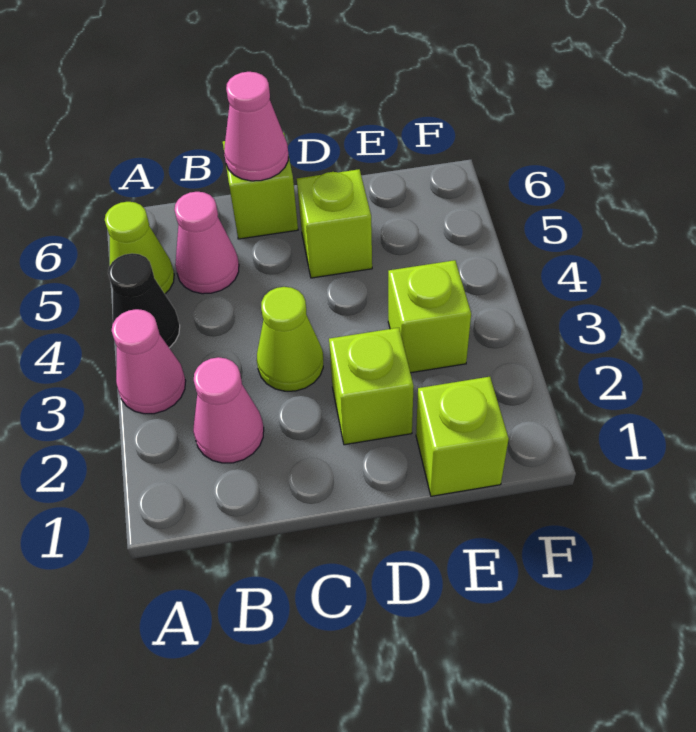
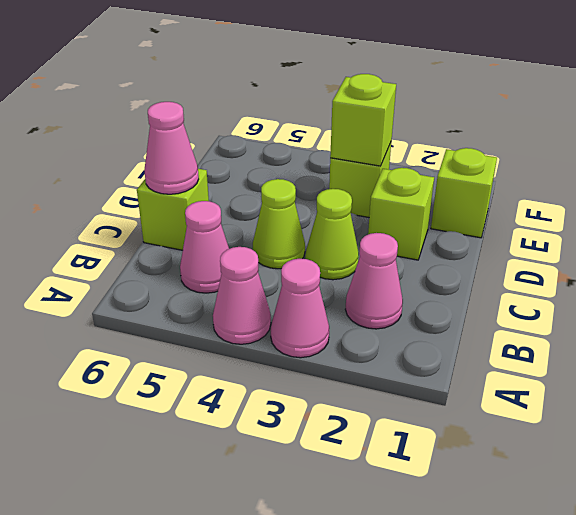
black cone A4 level 1 -> pink cone A4 level 1
lime cone A5 level 1 -> lime cone C4 level 1
lime brick D5 level 1 -> lime brick E3 level 2

